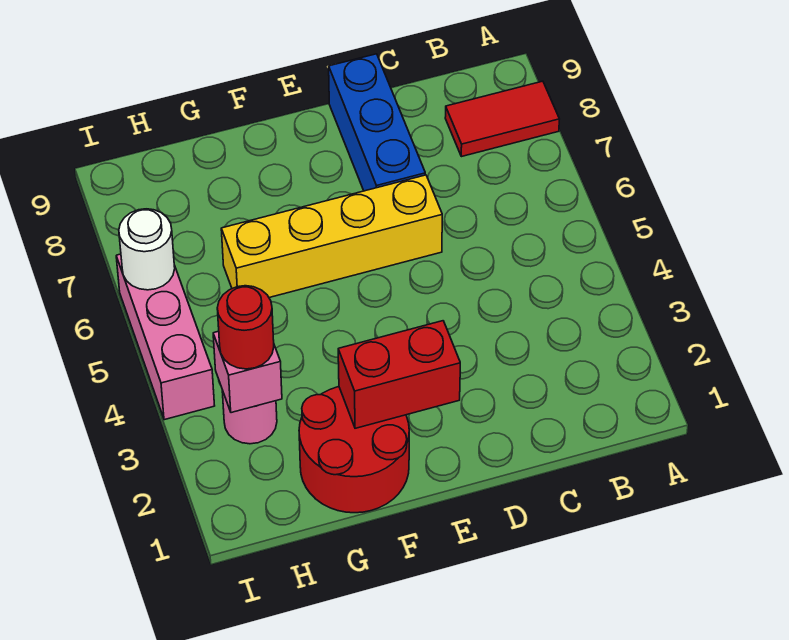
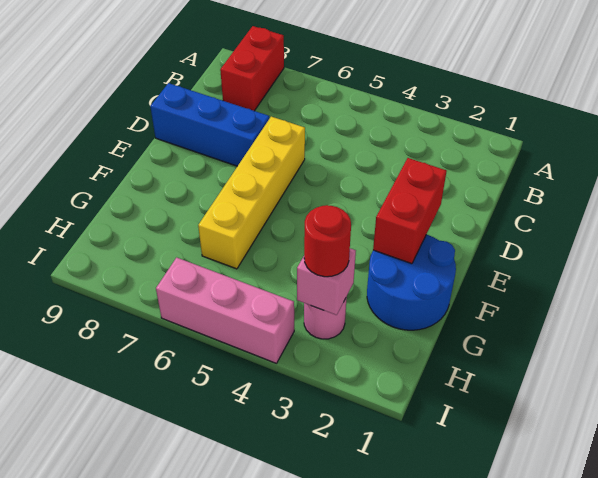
red tile A8:B8 level 1 -> red brick A8:B8 level 1
red round brick F1:G2 level 1 -> blue round brick F1:G2 level 1
white round brick I6 level 2 -> none

